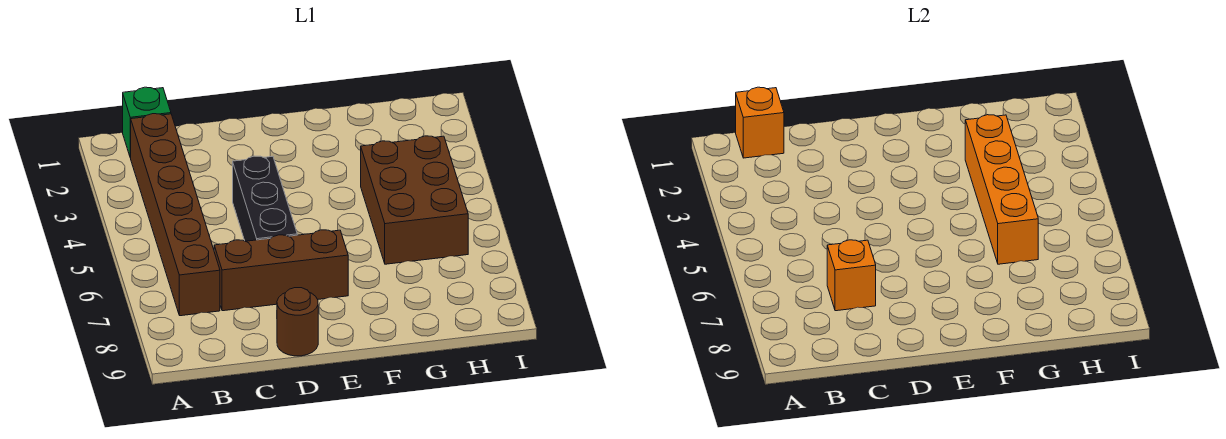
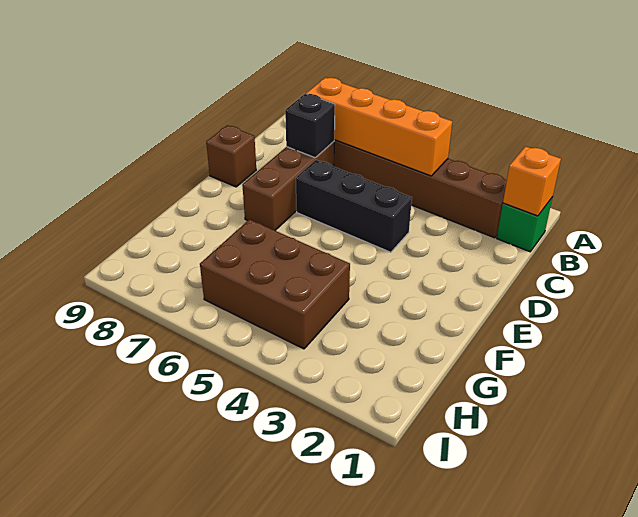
orange brick C7 level 2 -> black brick C7 level 2
brown round brick D9 level 1 -> brown brick D9 level 1
orange brick G3:G6 level 2 -> orange brick B4:B7 level 2

